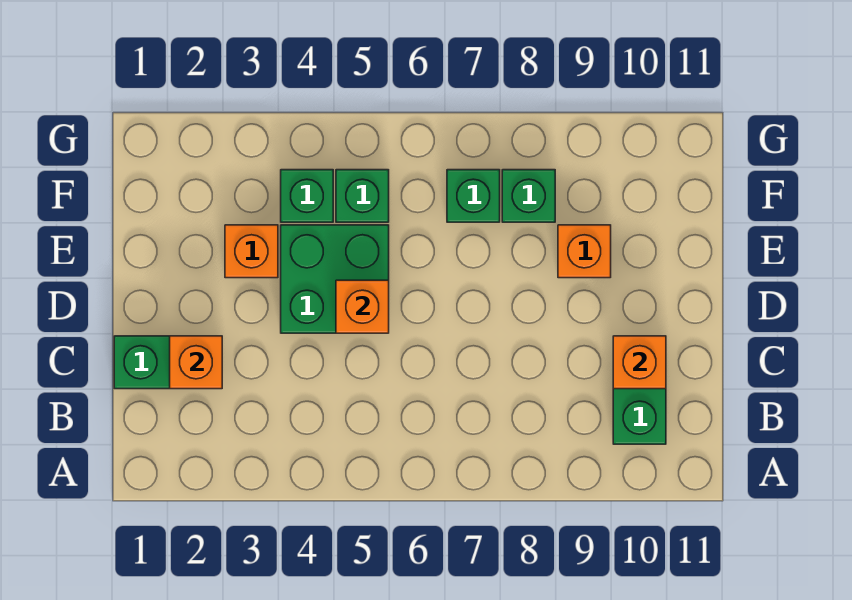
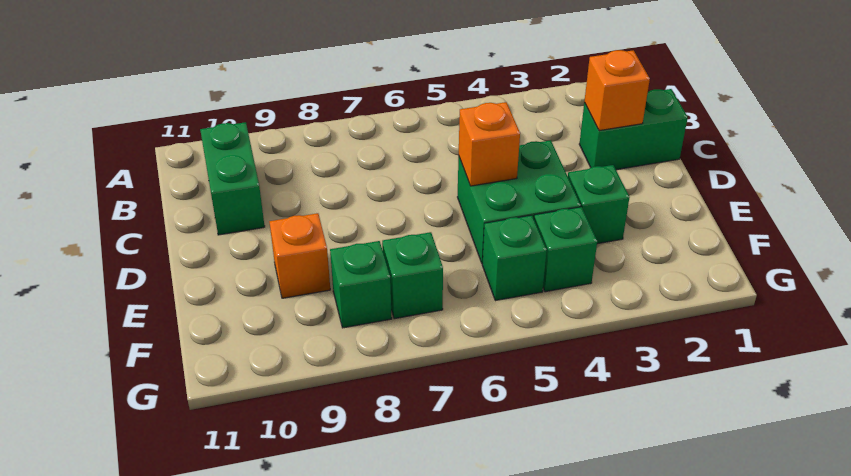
orange brick C10 level 2 -> none
orange brick E3 level 1 -> green brick E3 level 1

